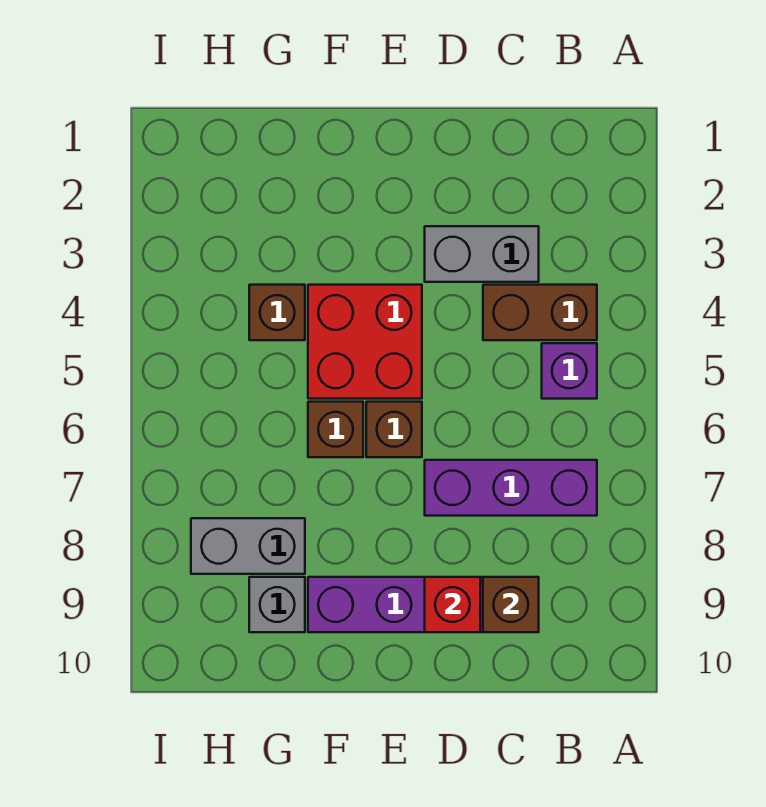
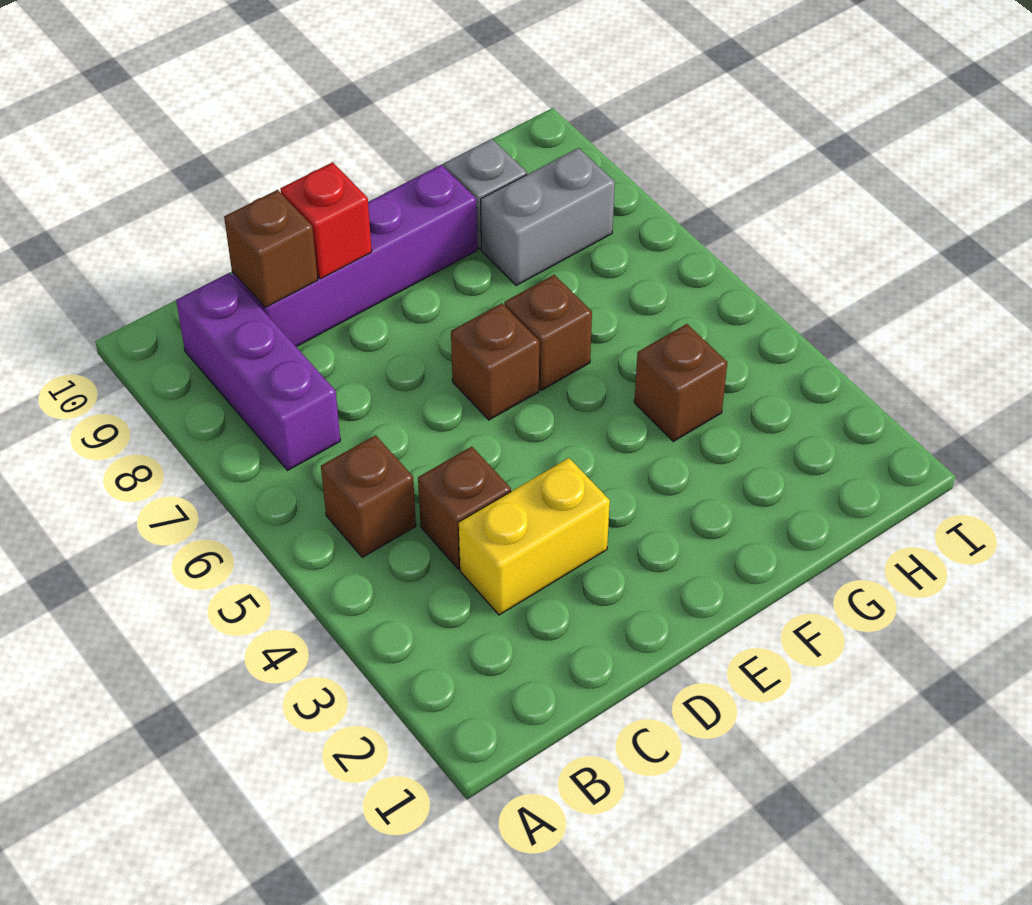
brown brick B4:C4 level 1 -> brown brick C4 level 1
purple brick B5 level 1 -> brown brick B5 level 1
purple brick B7:D7 level 1 -> purple brick B7:B9 level 1
grey brick C3:D3 level 1 -> yellow brick C3:D3 level 1
red brick E4:F5 level 1 -> none

